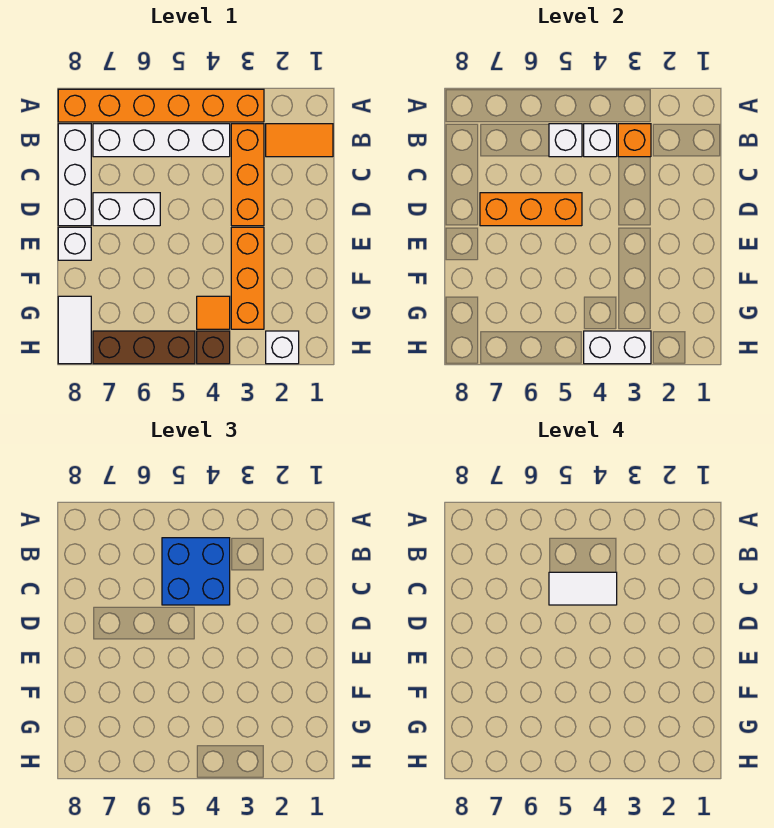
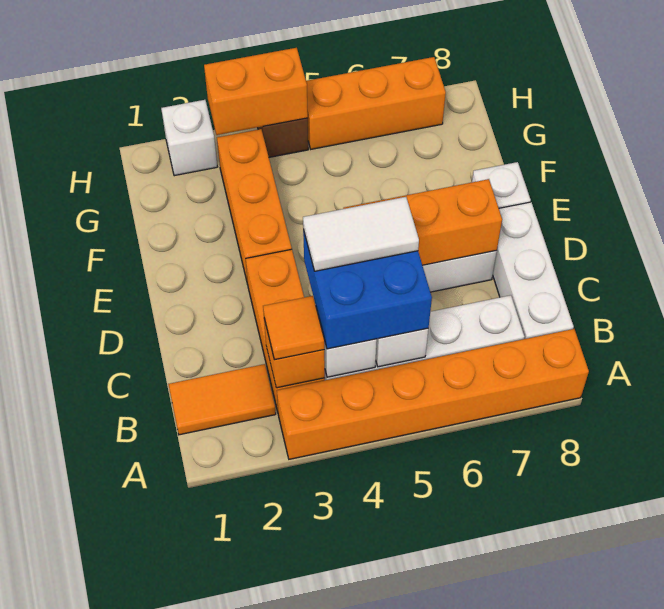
orange tile G4 level 1 -> orange tile B3 level 3
white tile G8:H8 level 1 -> none
white brick H3:H4 level 2 -> orange brick H3:H4 level 2
brown brick H5:H7 level 1 -> orange brick H5:H7 level 1

